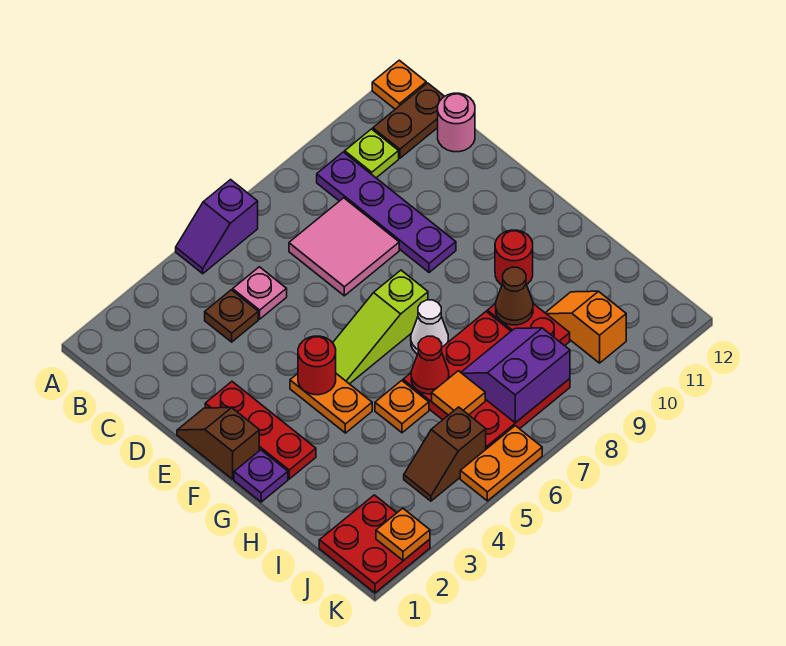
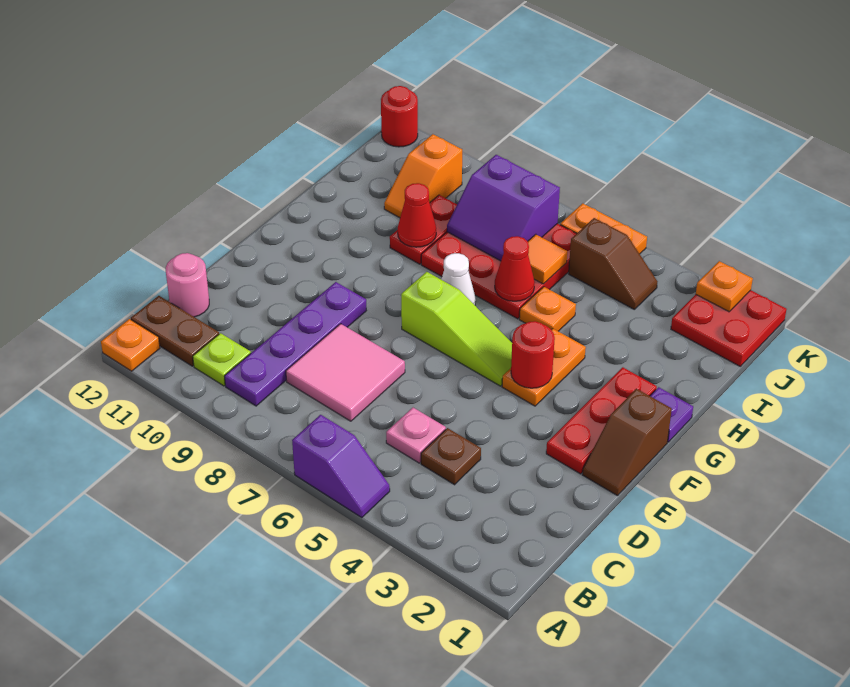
red round brick G10 level 1 -> red round brick K12 level 1
brown cone H9 level 2 -> red cone H9 level 2

